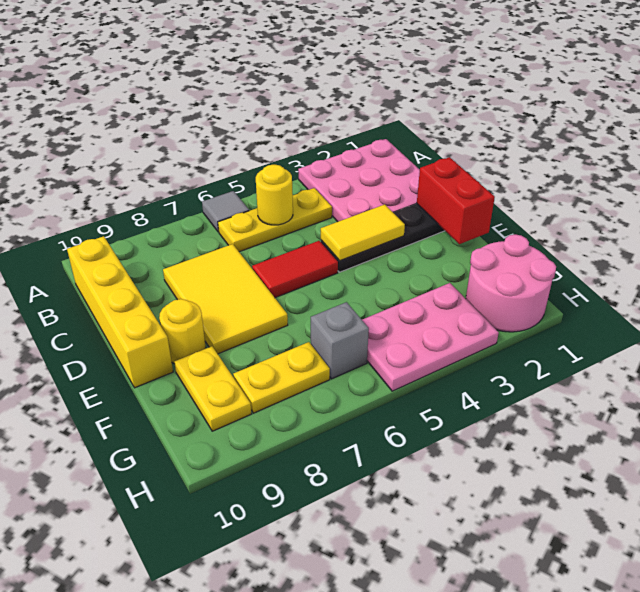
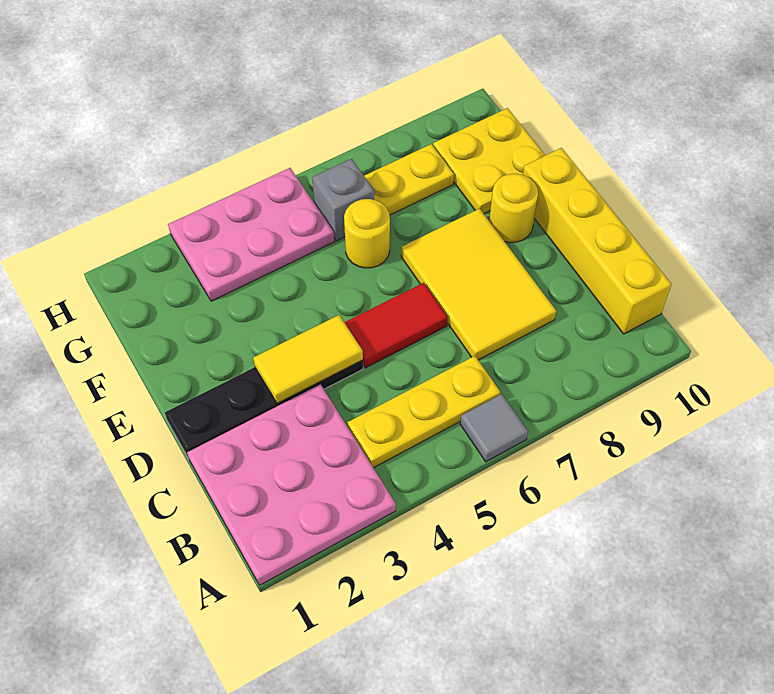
yellow round brick B5 level 2 -> yellow round brick F6 level 1
red brick D1:E1 level 2 -> none
yellow plate F9:G9 level 1 -> yellow plate F9:G10 level 1
pink round brick G1:H2 level 1 -> none

